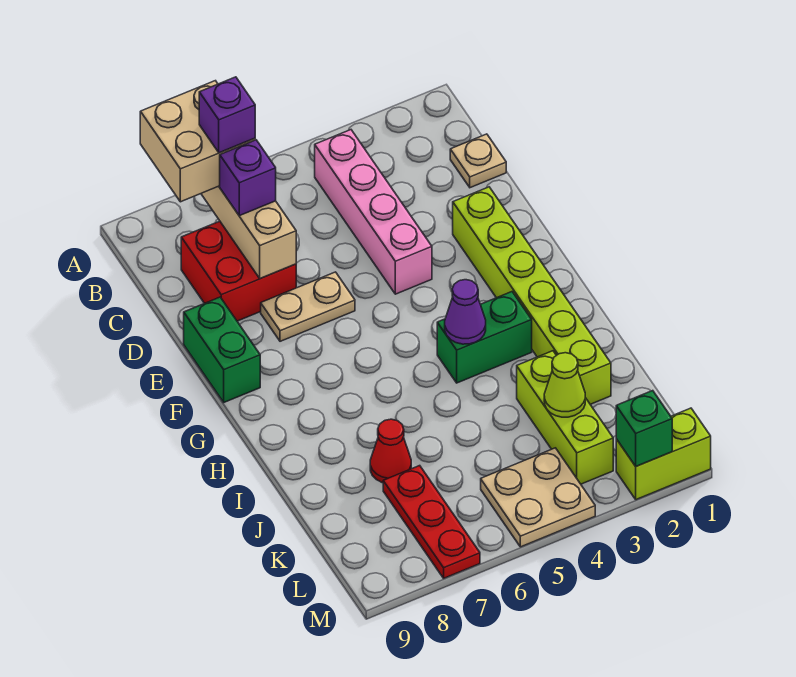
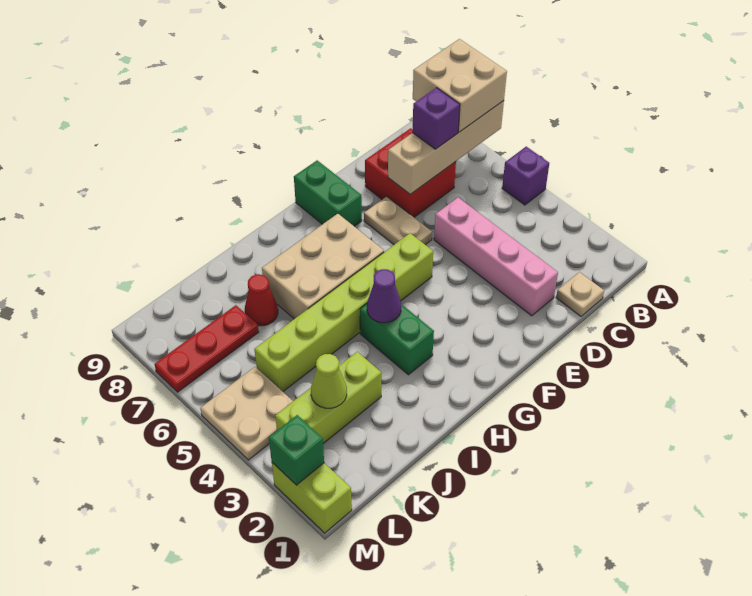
pink brick B4:E4 level 1 -> pink brick D2:D5 level 1
purple brick B7 level 4 -> purple brick A5 level 1
lime brick E2:J2 level 1 -> lime brick F5:K5 level 1
green brick E9:F9 level 1 -> green brick F8:F9 level 1
none -> tan brick G6:I7 level 1

